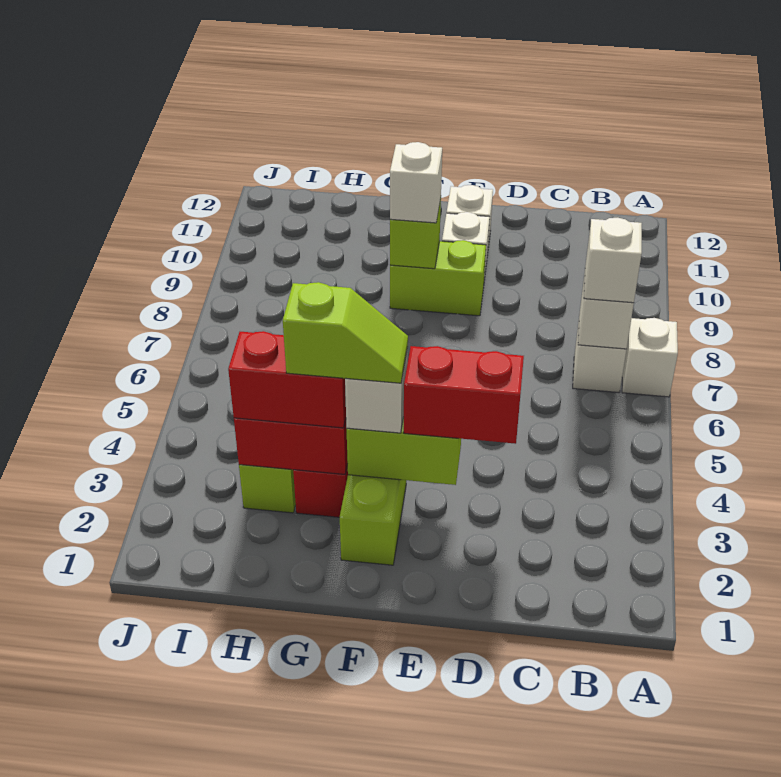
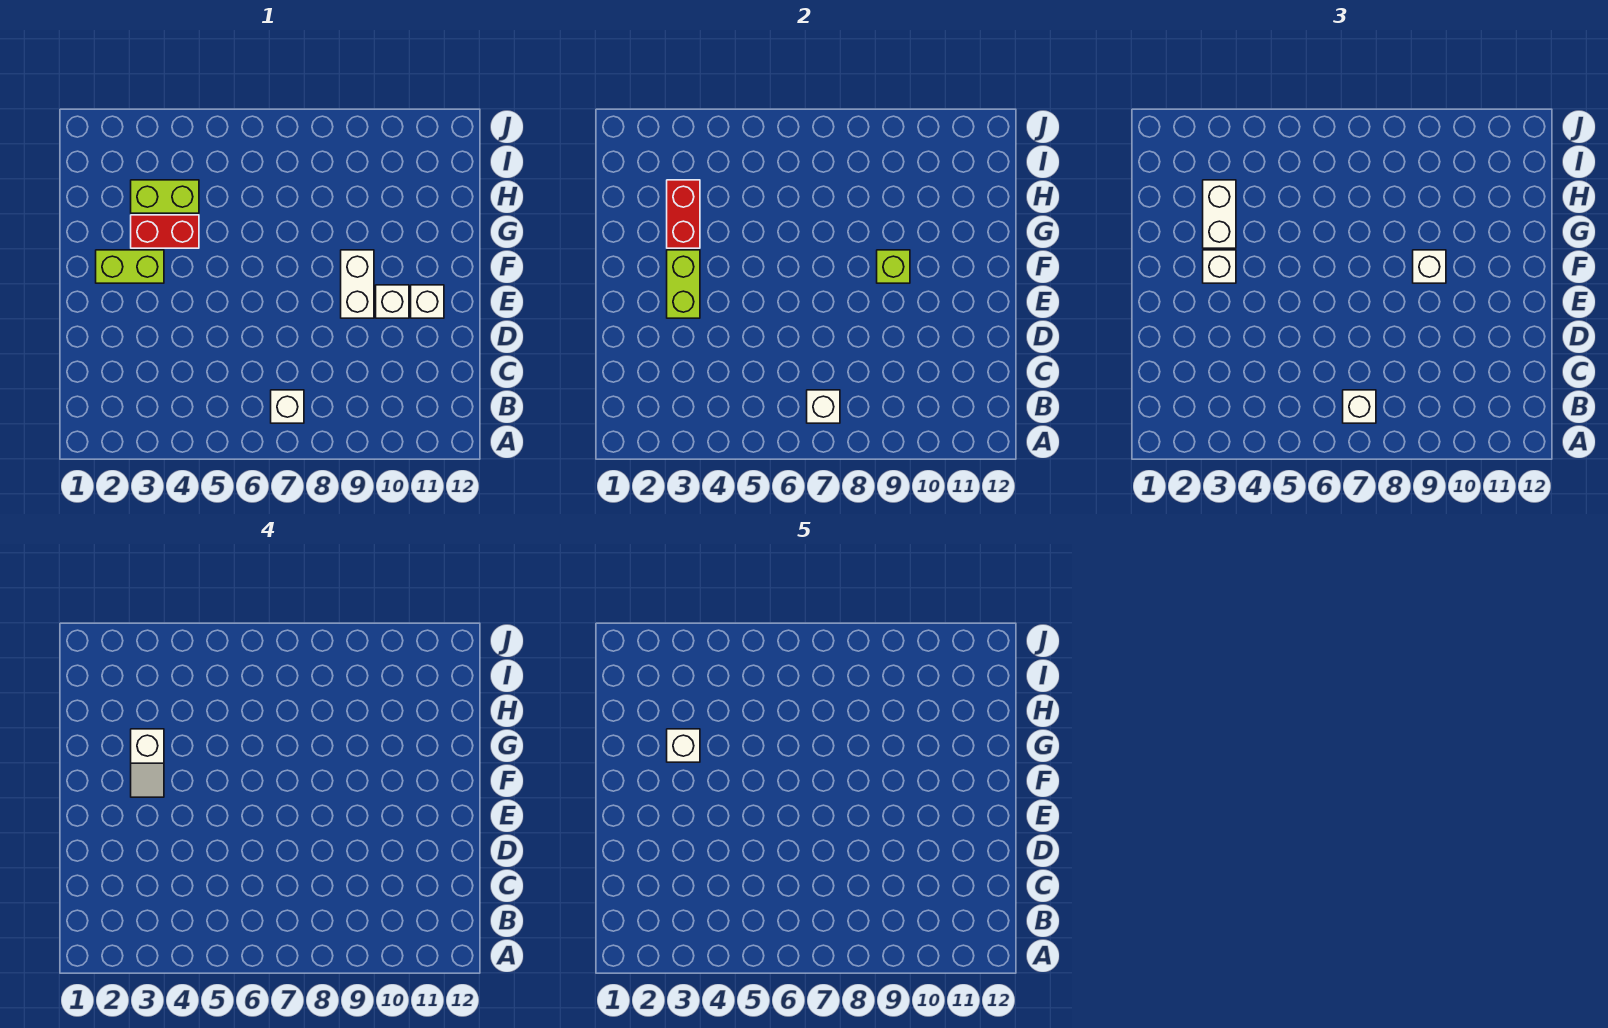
white brick A7 level 1 -> white brick G3 level 5
red brick D3:E3 level 3 -> none
lime brick E9:F9 level 1 -> white brick E9:F9 level 1
lime slope F3:G3 level 4 top G -> white slope F3:G3 level 4 top G
red brick G3:H3 level 3 -> white brick G3:H3 level 3

